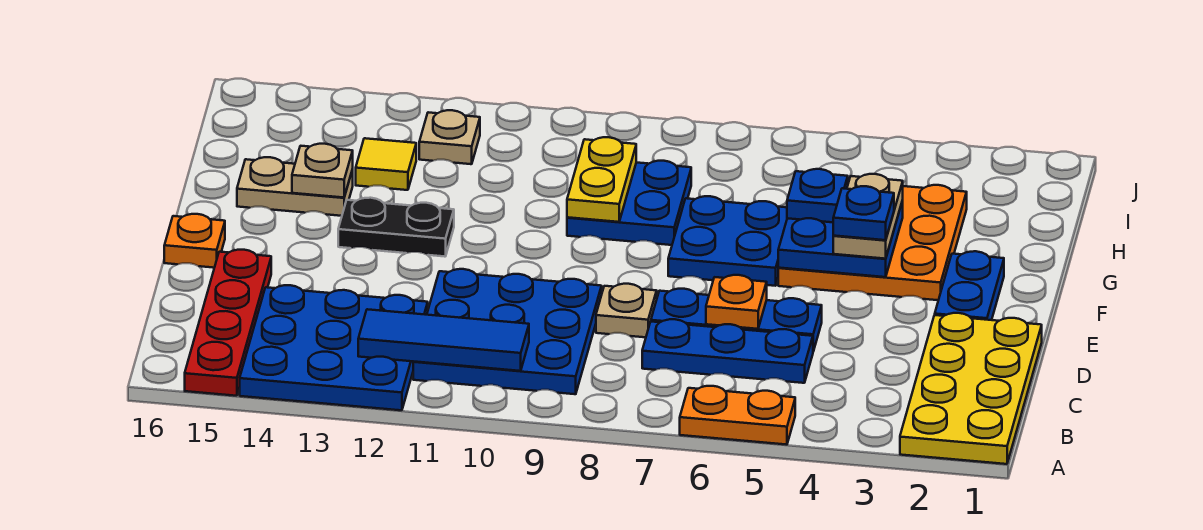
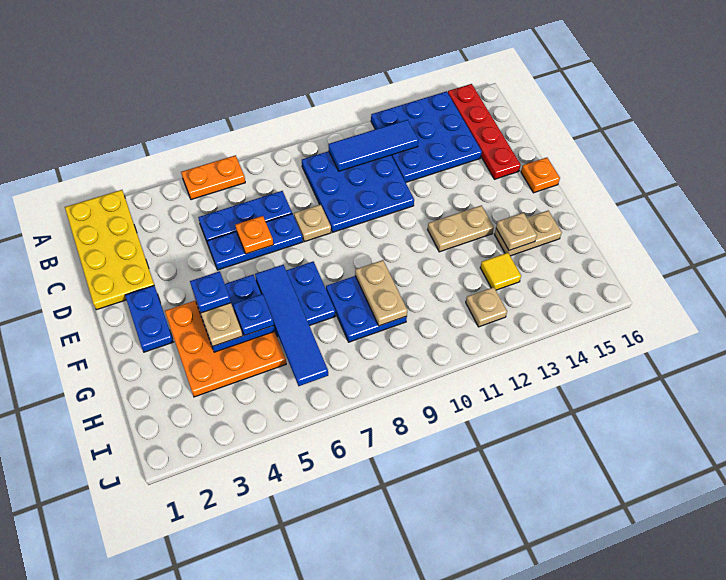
none -> blue tile F6:I6 level 2
black plate F12:F13 level 1 -> tan plate F12:F13 level 1
yellow plate G9:H9 level 2 -> tan plate G9:H9 level 2

